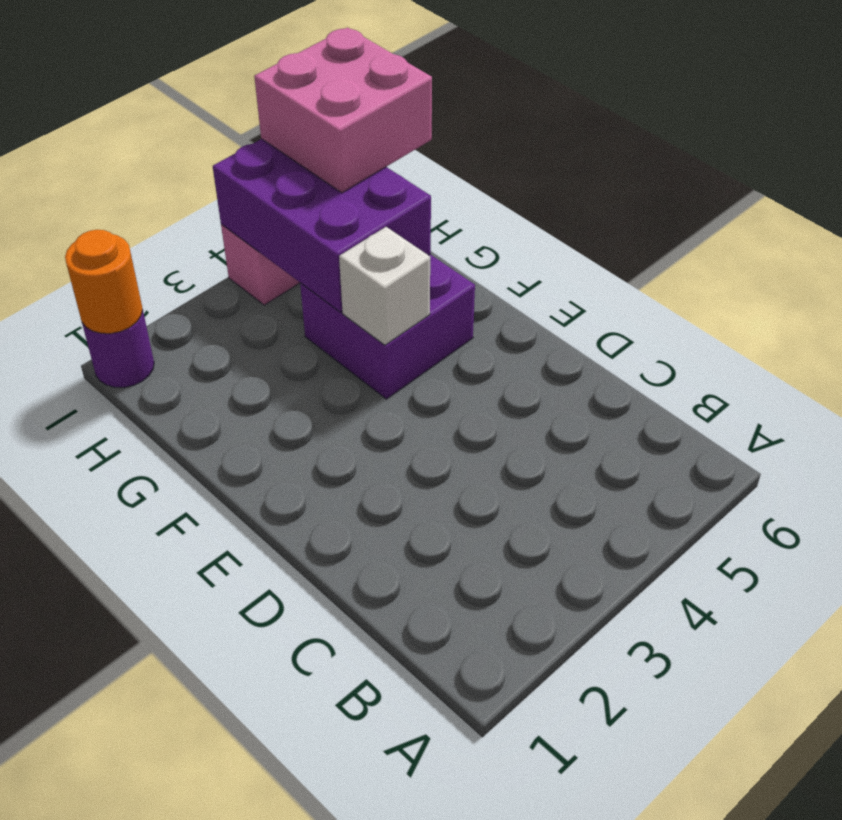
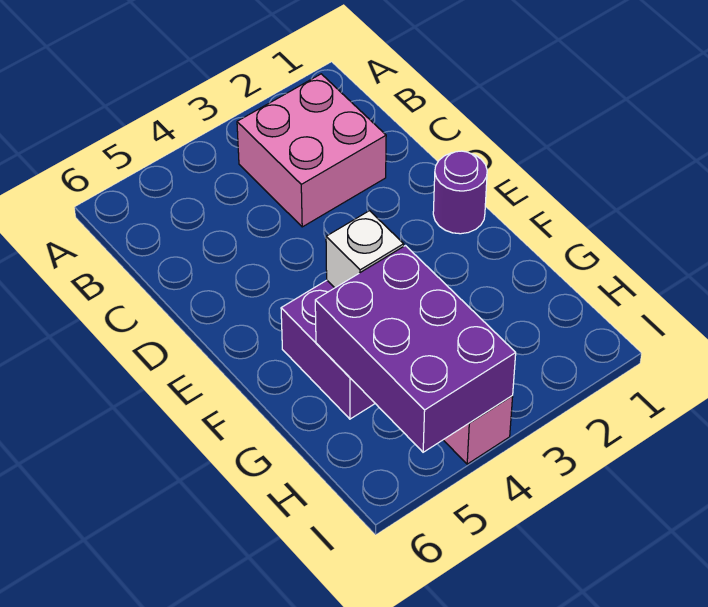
pink brick H5:I6 level 3 -> pink brick B2:C3 level 1
purple round brick I1 level 1 -> purple round brick E1 level 1
orange round brick I1 level 2 -> none

